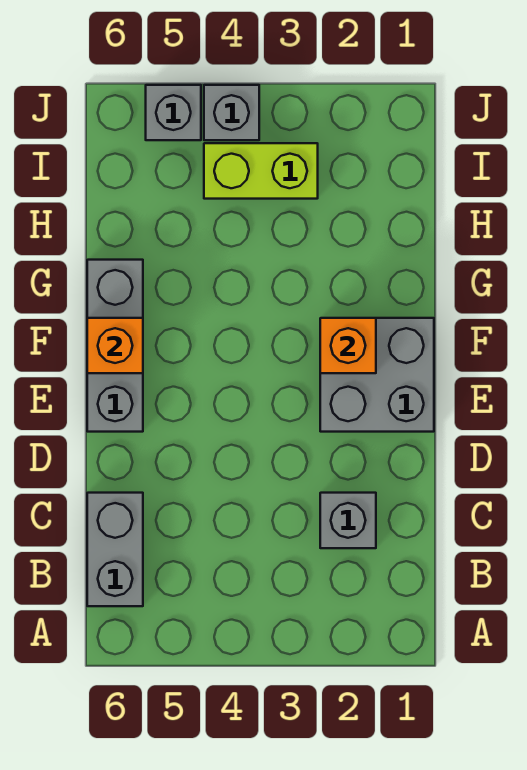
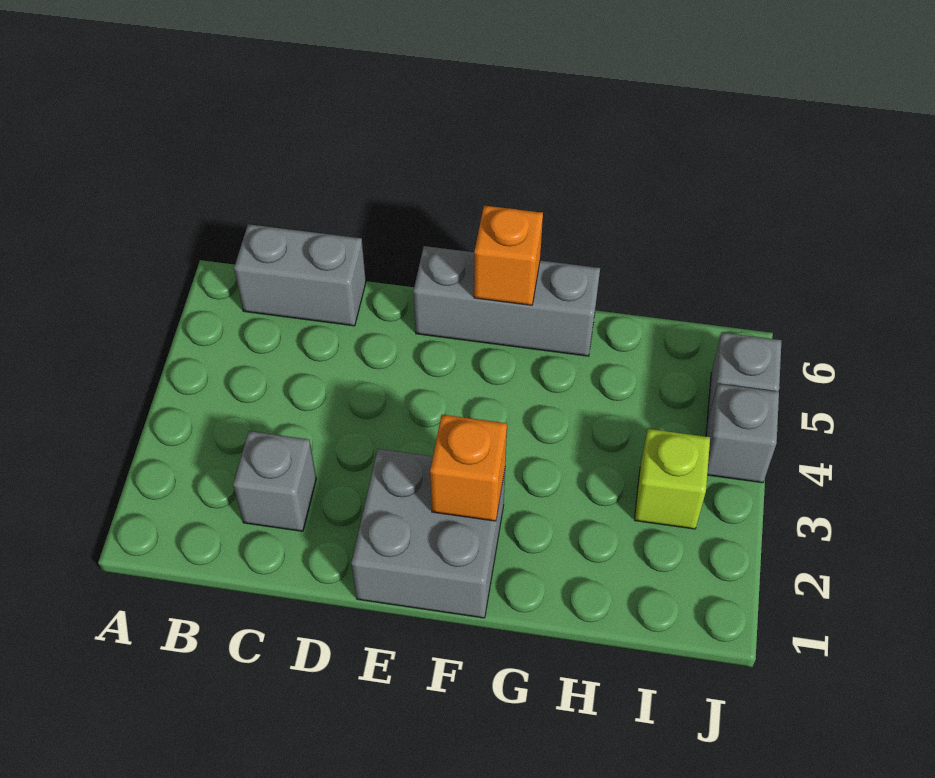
lime brick I3:I4 level 1 -> lime brick I3 level 1

